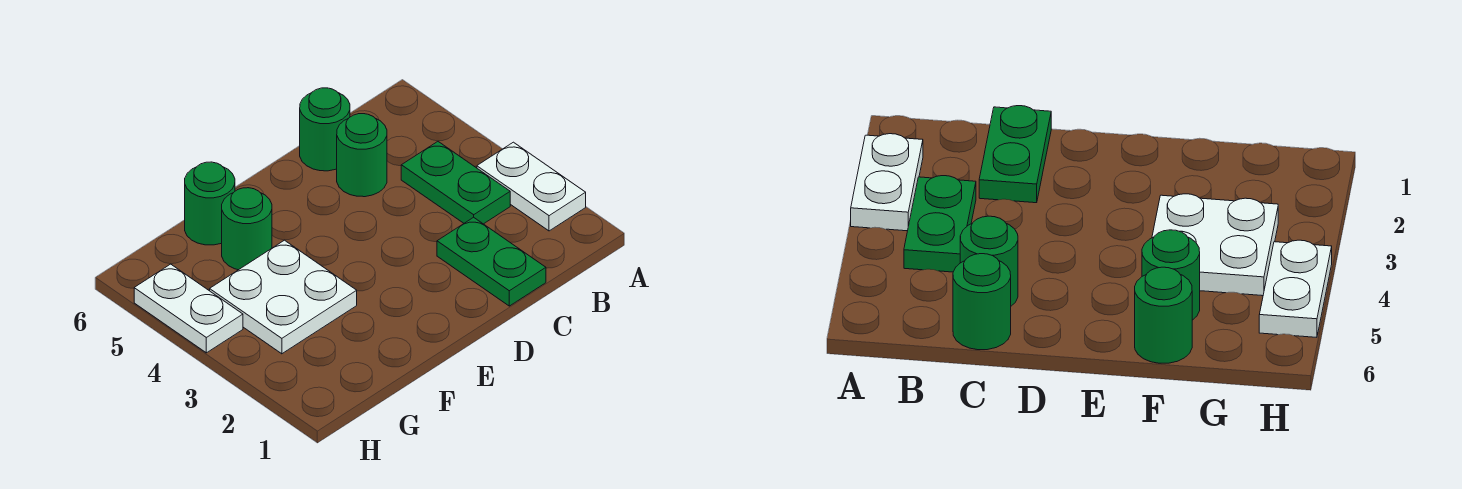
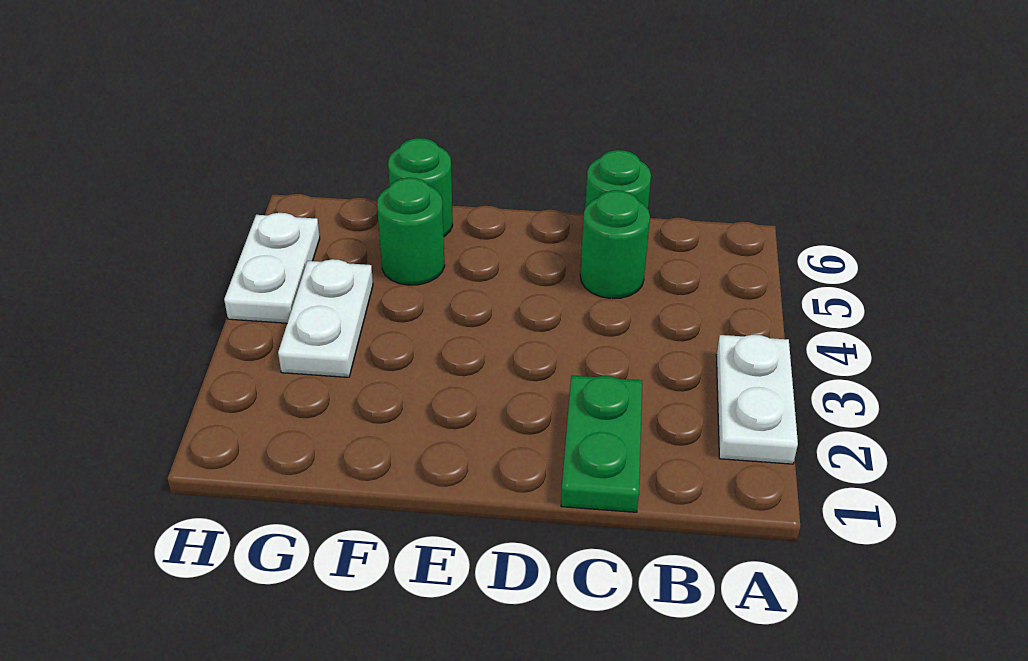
green plate B3:B4 level 1 -> none
white plate F3:G4 level 1 -> white plate G3:G4 level 1

